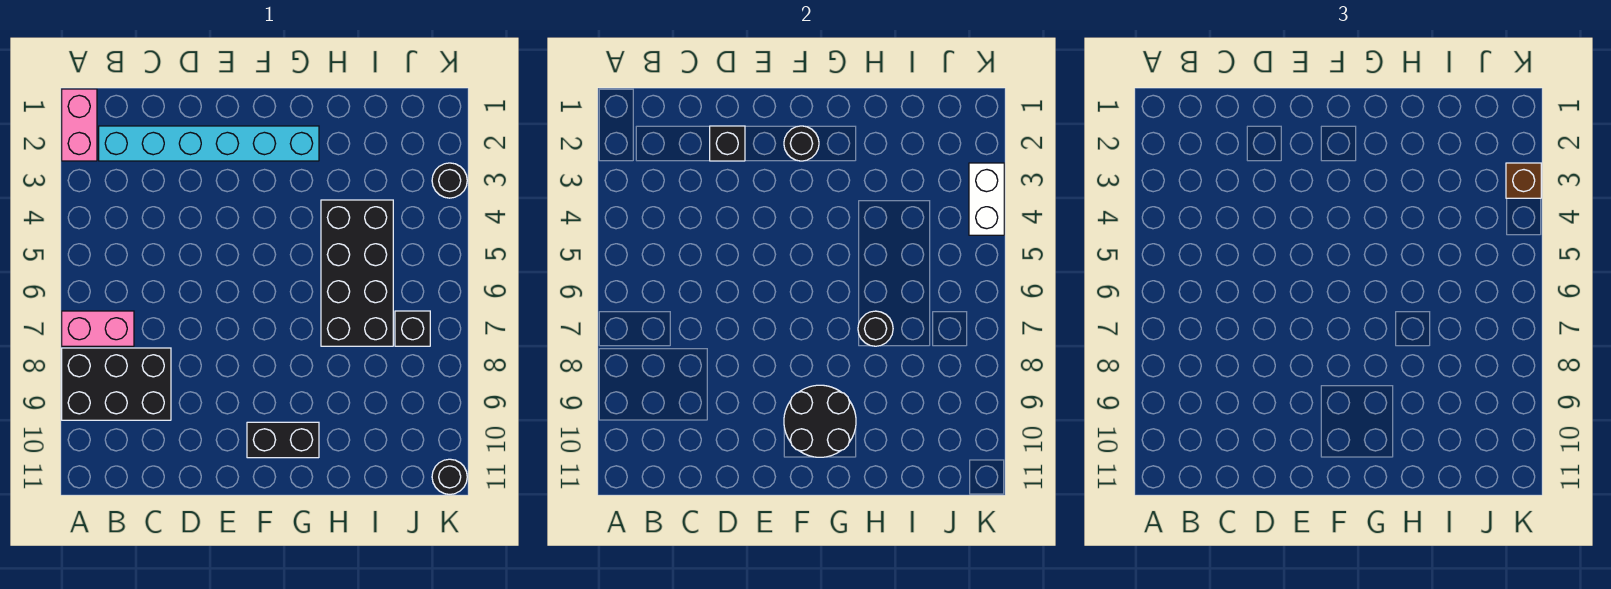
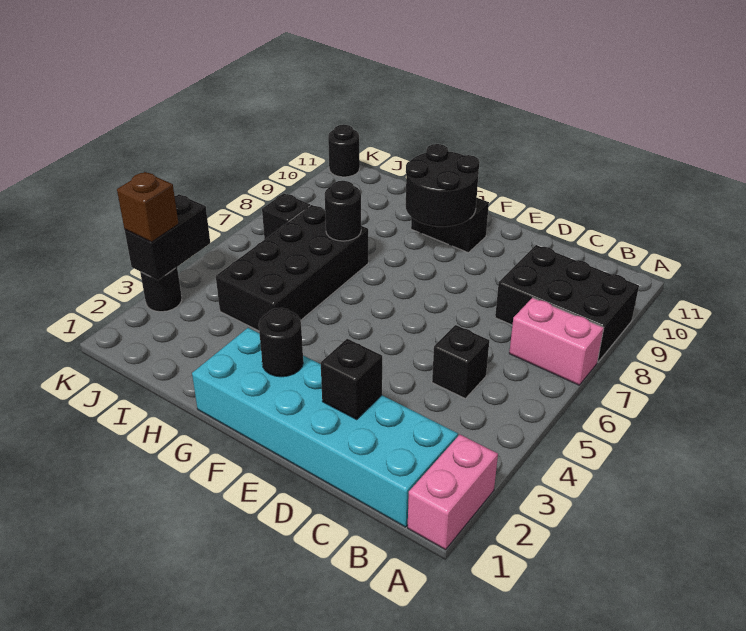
cyan brick B2:G2 level 1 -> cyan brick B1:G2 level 1
none -> black brick C5 level 1
white brick K3:K4 level 2 -> black brick K3:K4 level 2

